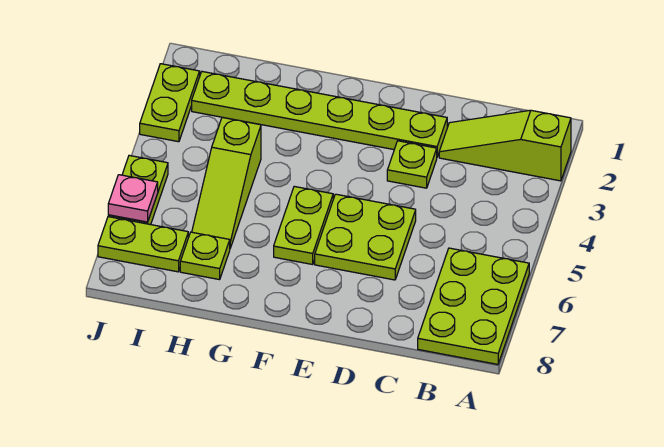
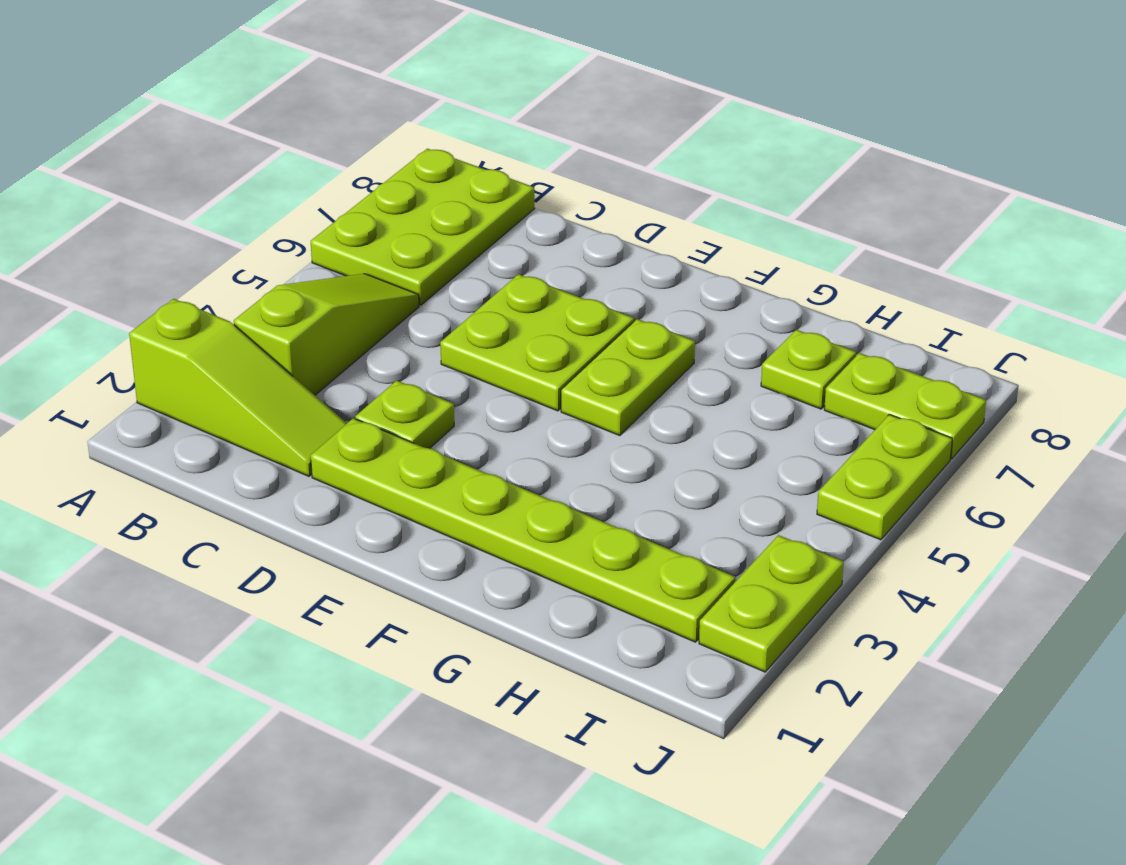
lime slope H4:H6 level 1 top 4 -> lime slope B3:B5 level 1 top 3
pink plate J6 level 2 -> none

